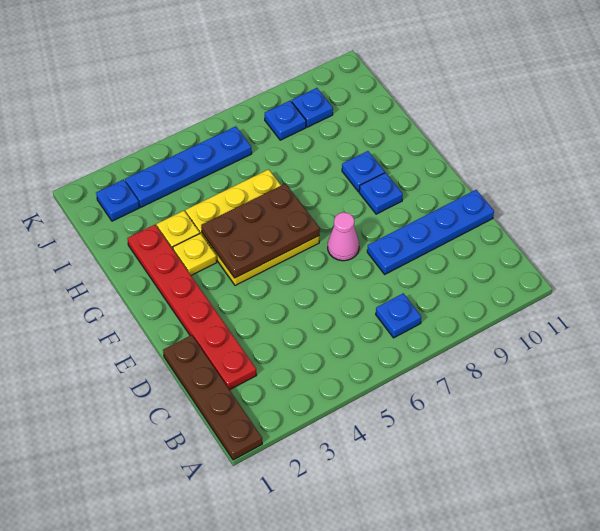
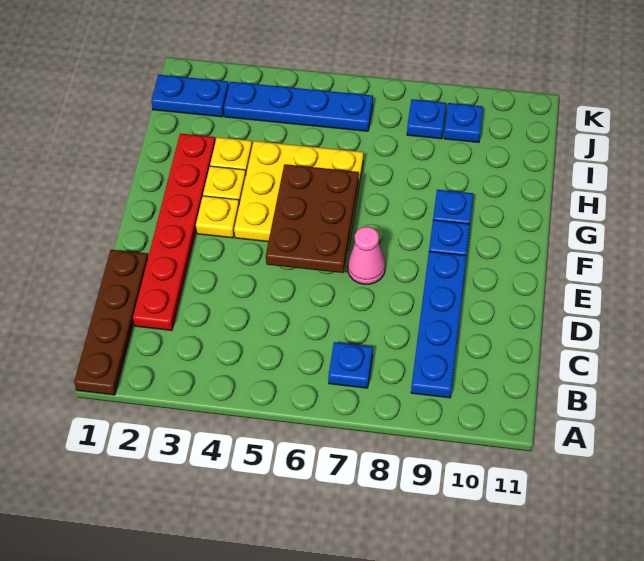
blue plate D8:D11 level 1 -> blue plate B9:E9 level 1
none -> yellow plate F3 level 1
brown plate F4:G6 level 2 -> brown plate E5:G6 level 2
blue plate J2 level 1 -> blue plate J1:J2 level 1

